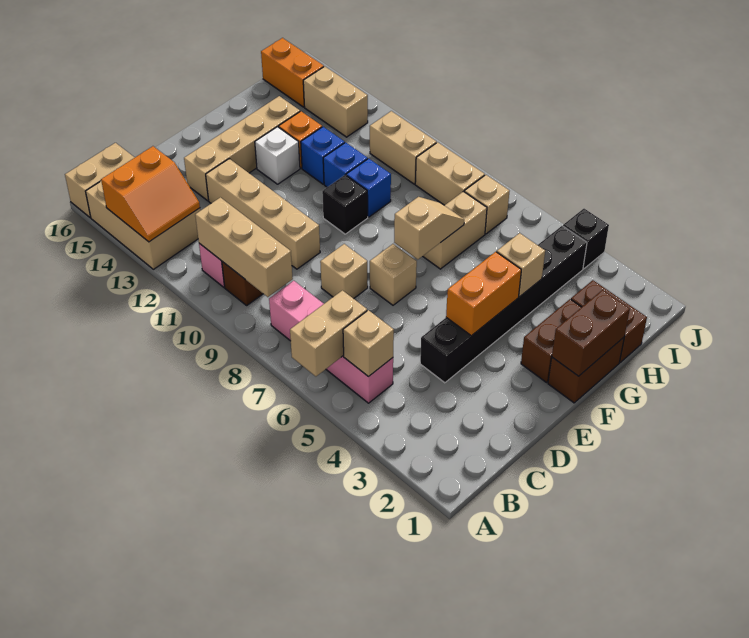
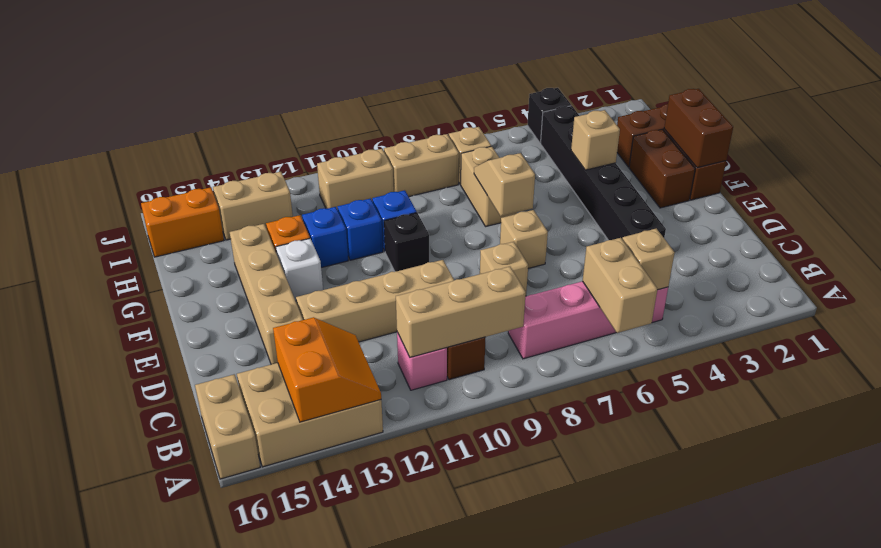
orange brick E4:F4 level 2 -> none

